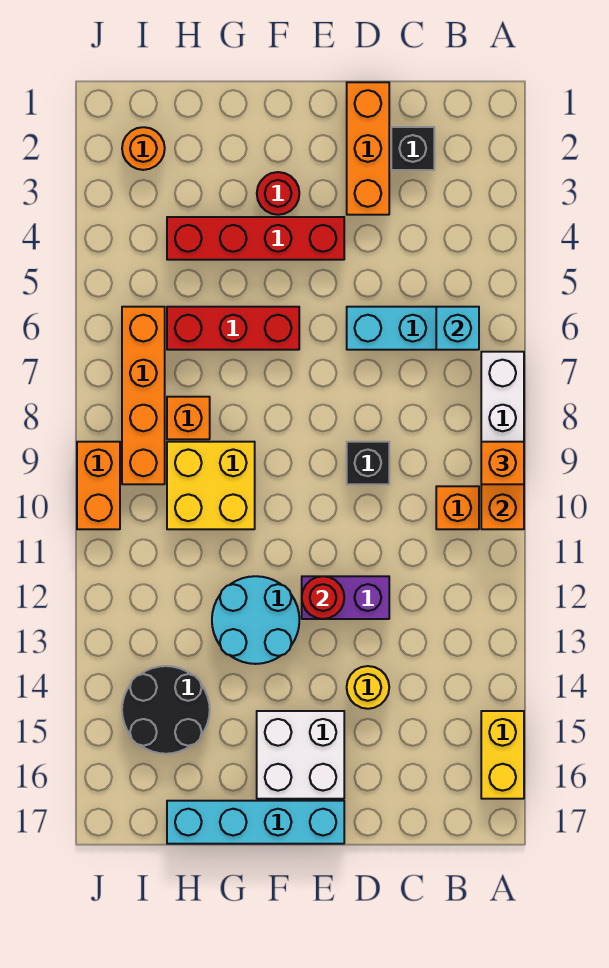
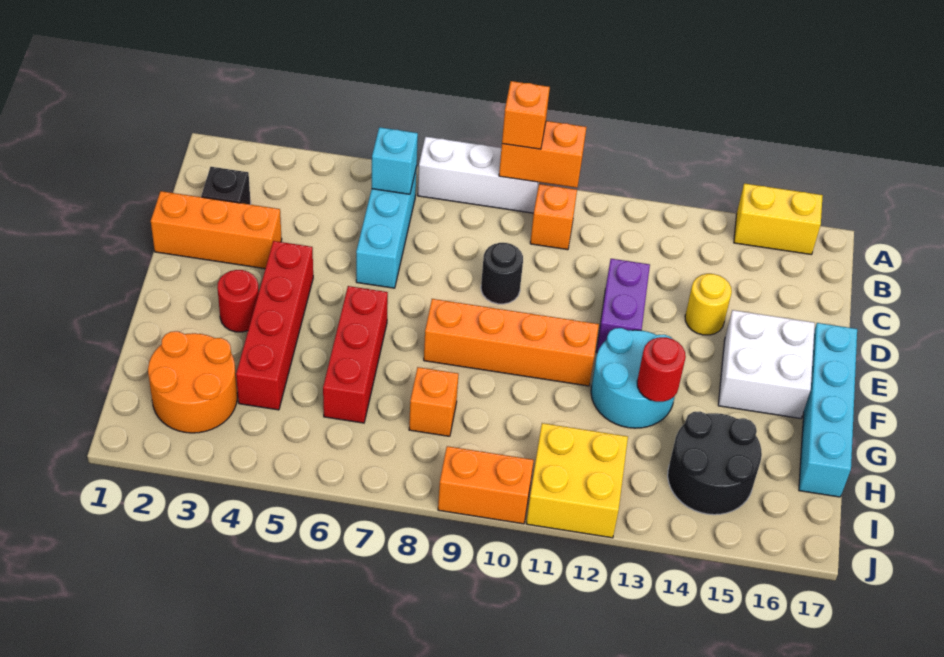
black brick D9 level 1 -> black round brick D9 level 1
red round brick E12 level 2 -> red round brick G13 level 2
yellow brick G9:H10 level 1 -> yellow brick I11:J12 level 1
orange round brick I2 level 1 -> orange round brick H2:I3 level 1
orange brick I6:I9 level 1 -> orange brick F8:F11 level 1

